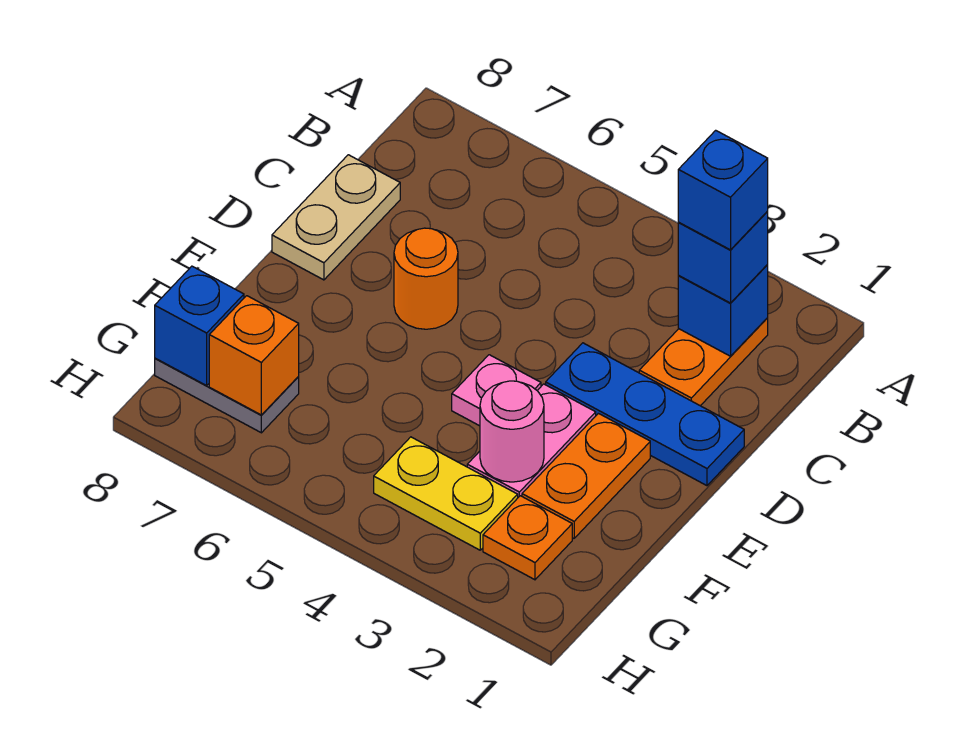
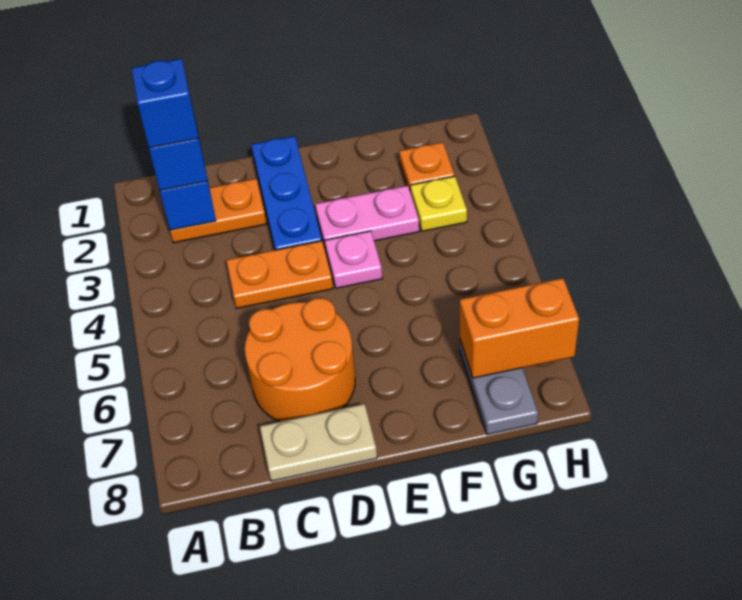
orange round brick D6 level 1 -> orange round brick C6:D7 level 1
orange plate E2:F2 level 1 -> orange plate C4:D4 level 1
pink round brick F3 level 2 -> none
yellow plate G3:G4 level 1 -> yellow plate G3 level 1
orange brick G7 level 2 -> orange brick G7:H7 level 2
blue brick G8 level 2 -> none

